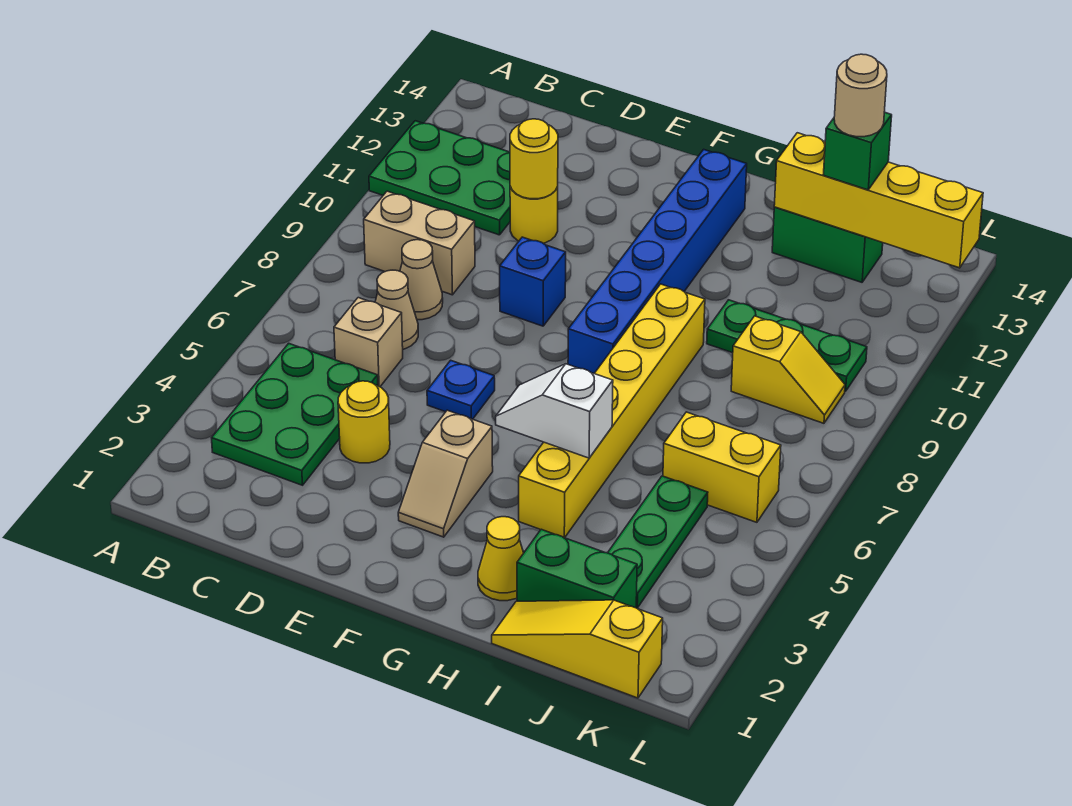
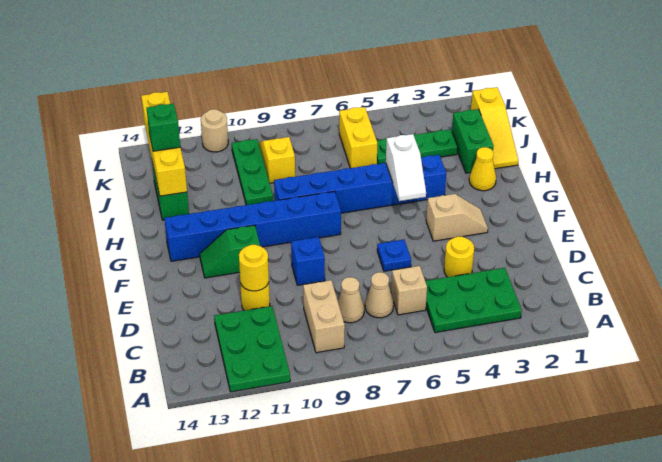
none -> green slope F11:F12 level 1 top 11
yellow brick H4:H9 level 1 -> blue brick H4:H9 level 1
tan round brick J13 level 4 -> tan round brick L11 level 1

